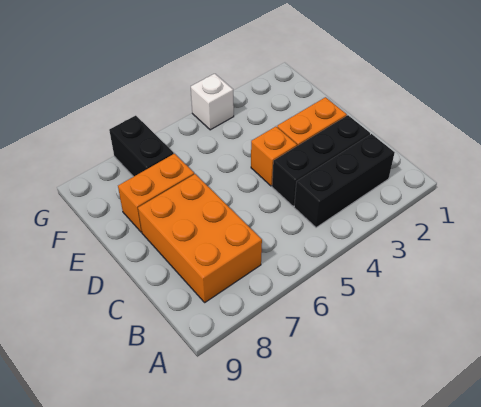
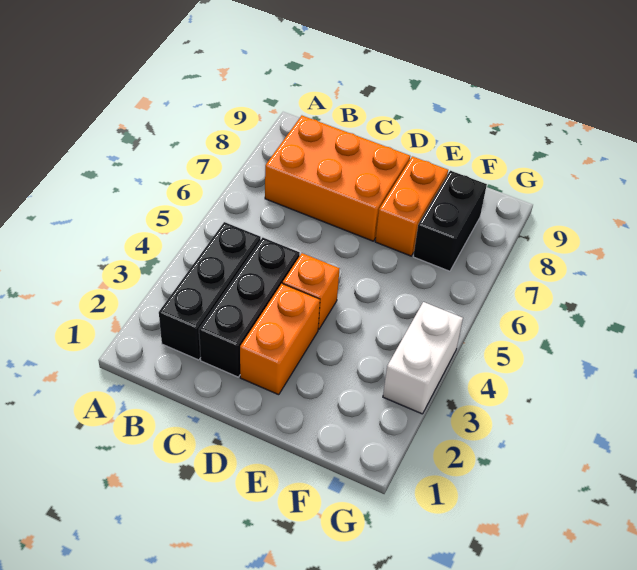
black brick F7:G7 level 1 -> black brick F7:F8 level 1
white brick G4 level 1 -> white brick G3:G4 level 1

